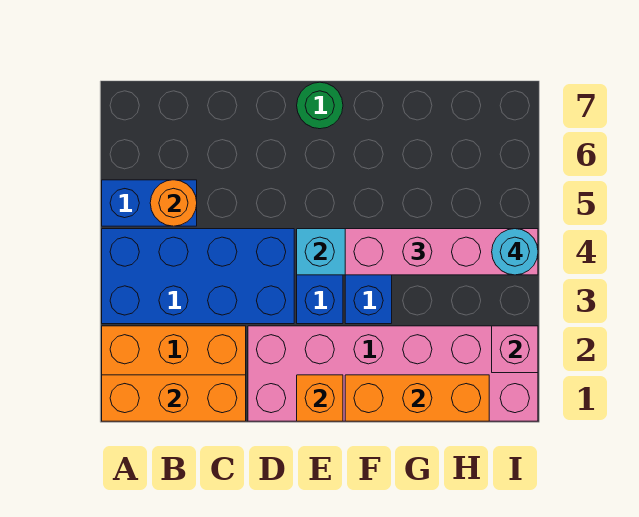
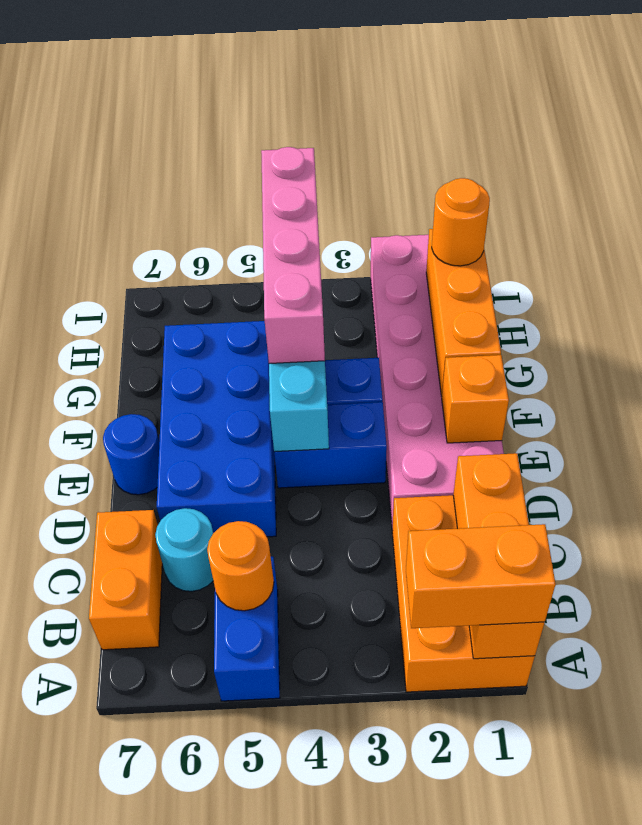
none -> orange brick A1:A2 level 3
blue brick A3:D4 level 1 -> blue brick D5:G6 level 1
none -> orange brick B7:C7 level 1
green round brick E7 level 1 -> blue round brick E7 level 1
none -> orange round brick H1 level 3
pink brick I2 level 2 -> none
cyan round brick I4 level 4 -> cyan round brick C6 level 1

